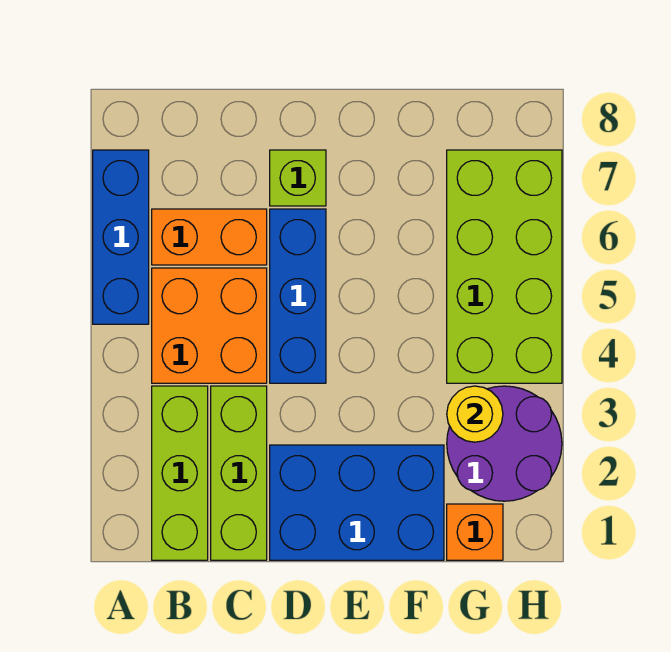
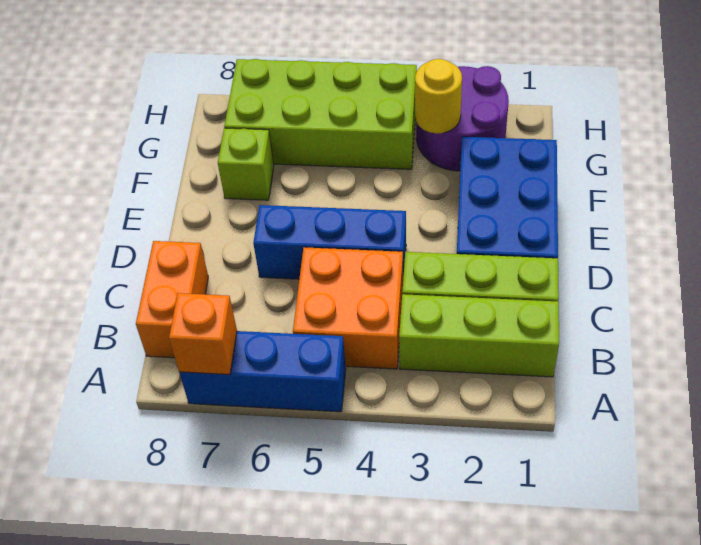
orange brick B6:C6 level 1 -> orange brick B8:C8 level 1
lime brick D7 level 1 -> lime brick F7 level 1
orange brick G1 level 1 -> orange brick A7 level 2

